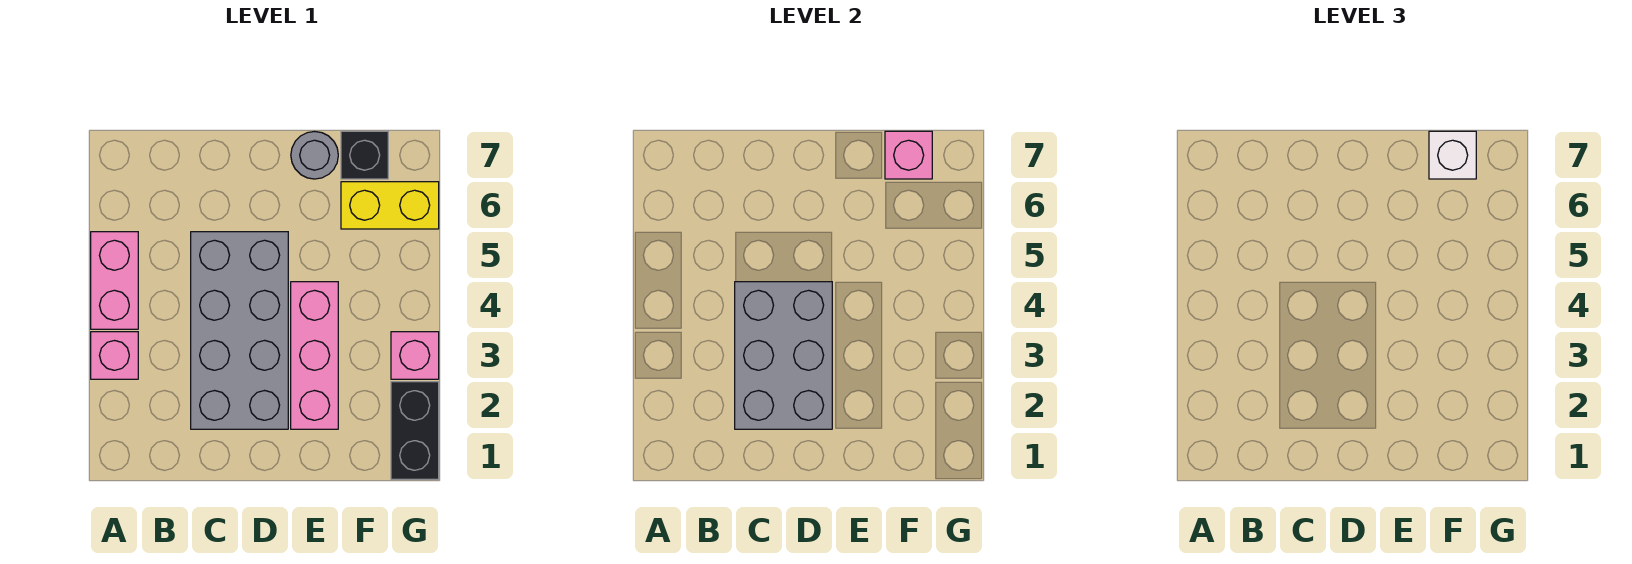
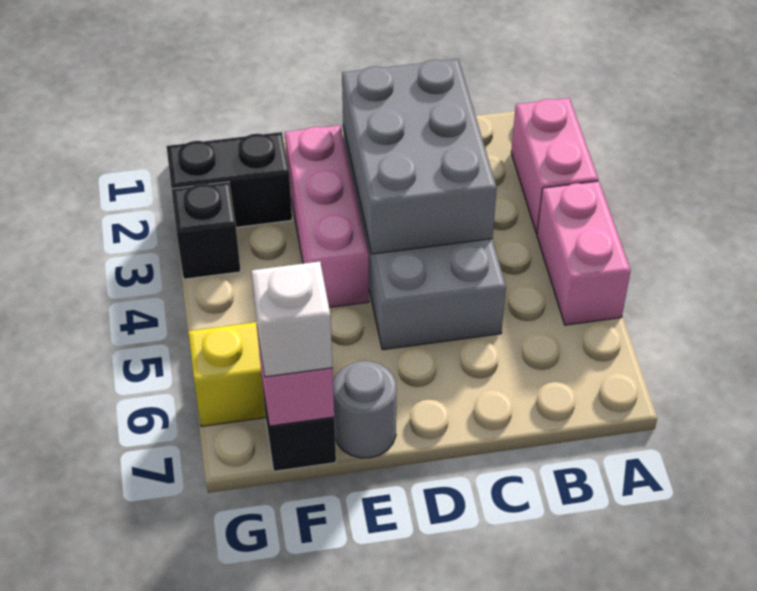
pink brick A3 level 1 -> pink brick A2:A3 level 1
black brick G1:G2 level 1 -> black brick F2:G2 level 1
pink brick G3 level 1 -> black brick G3 level 1

